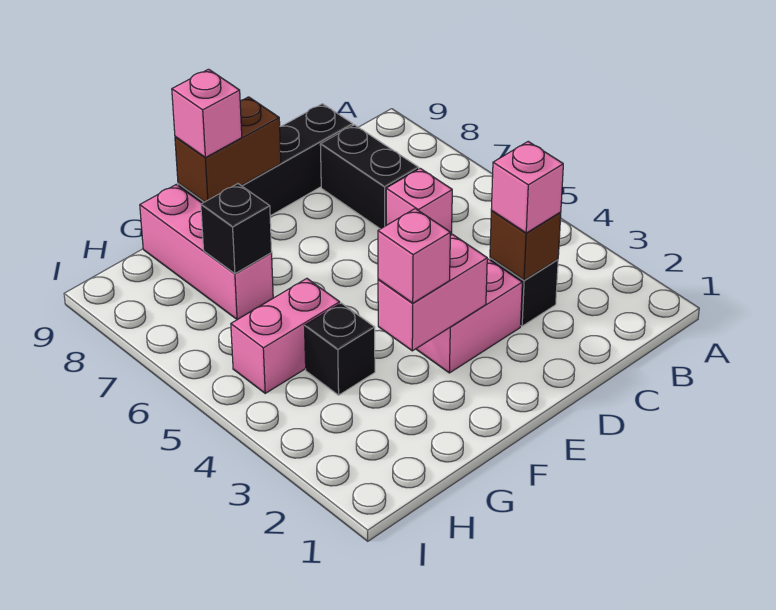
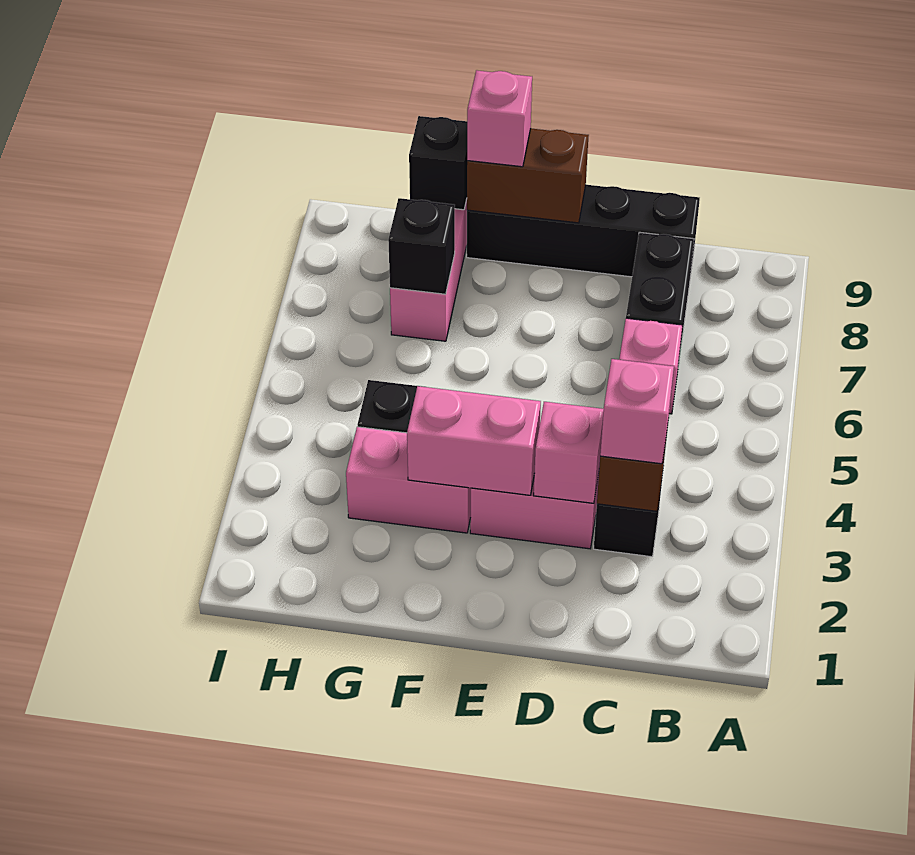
pink brick F3 level 3 -> pink brick D3 level 2
pink brick G5:H5 level 1 -> pink brick F3:G3 level 1
none -> black brick G9 level 2

